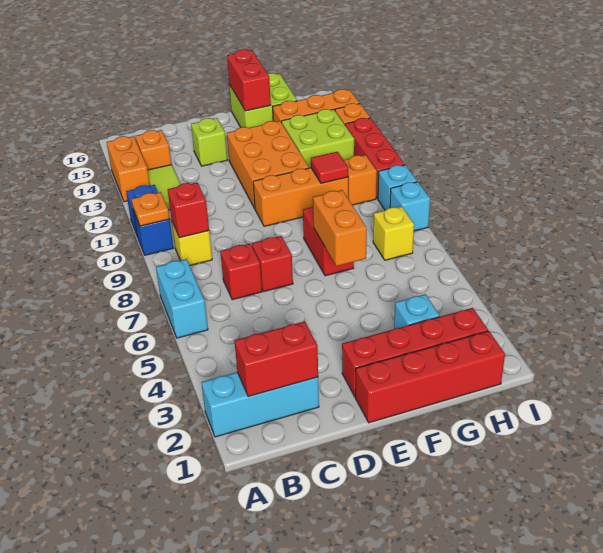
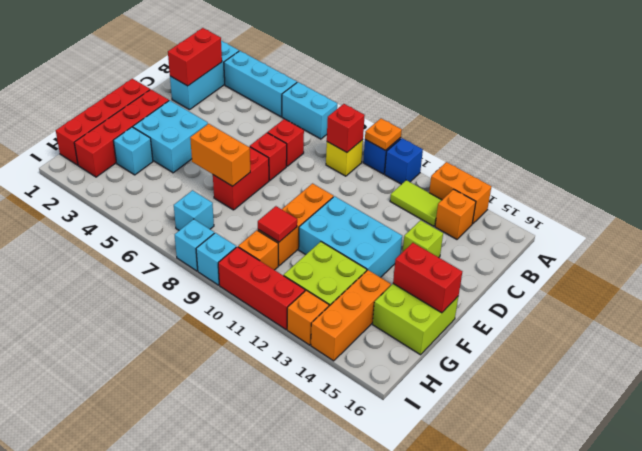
none -> cyan brick A3:A5 level 1
none -> cyan brick E3:F4 level 1
orange brick E11:F13 level 1 -> cyan brick E11:F13 level 1
red brick F7:F8 level 1 -> red brick E7:F7 level 1
yellow brick H7 level 1 -> cyan brick H7 level 1

